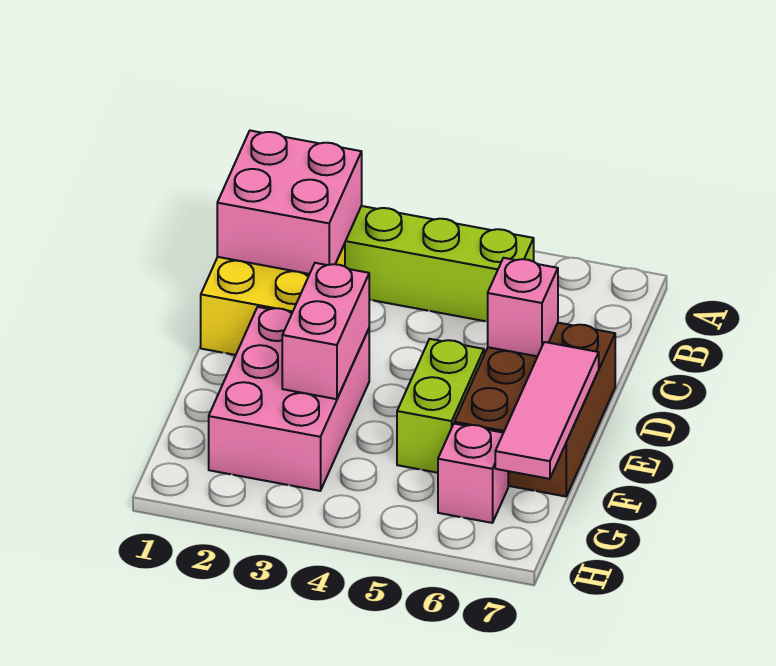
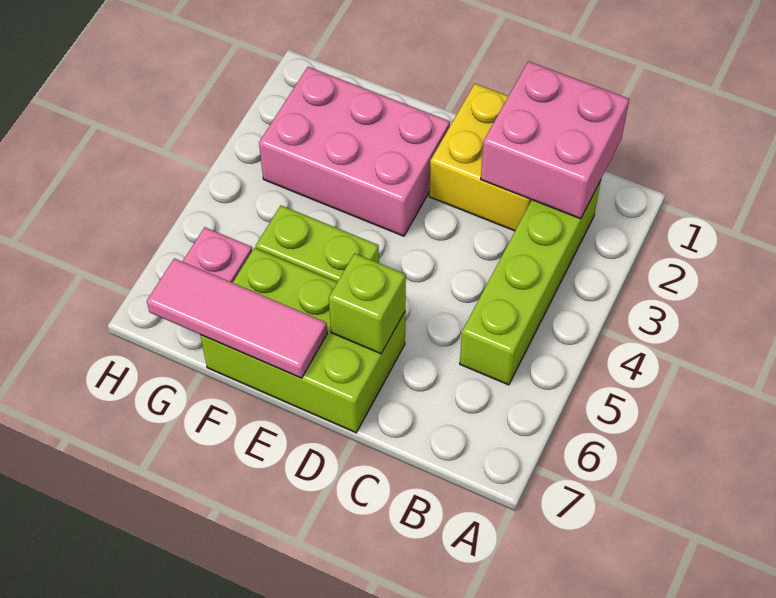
brown brick D6:F7 level 1 -> lime brick D6:F7 level 1
pink brick D6 level 2 -> lime brick D6 level 2
pink brick E3:F3 level 2 -> none

